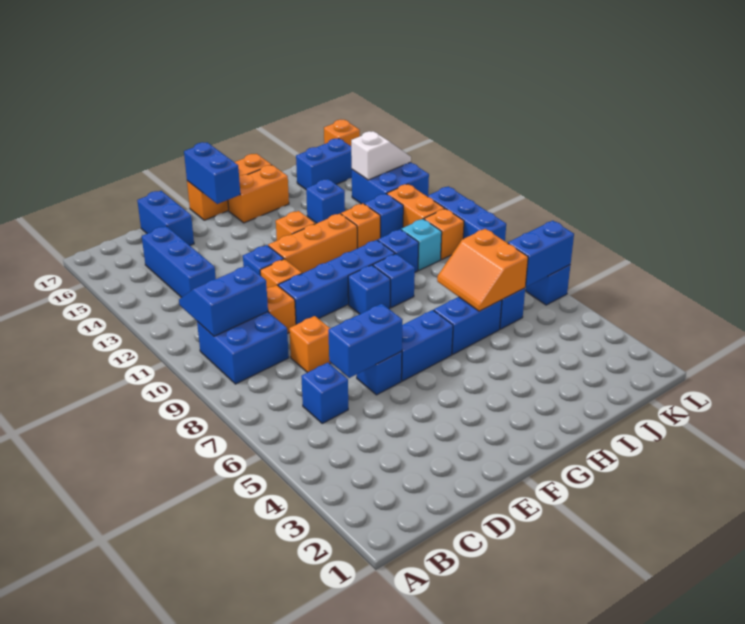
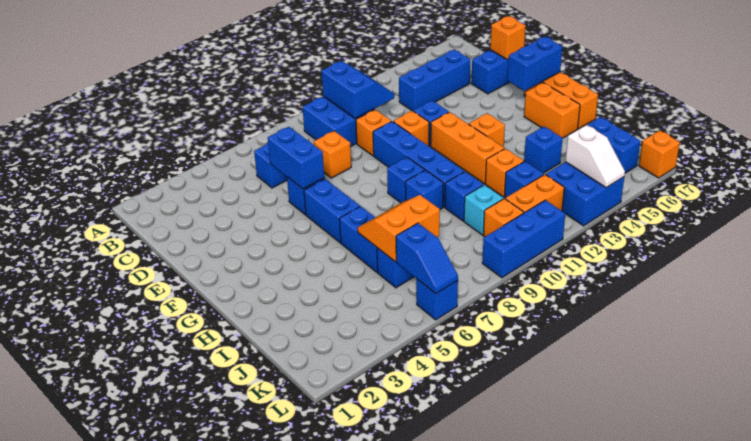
none -> orange brick D17 level 2
blue brick K6:L6 level 2 -> blue slope K6:L6 level 2 top K

